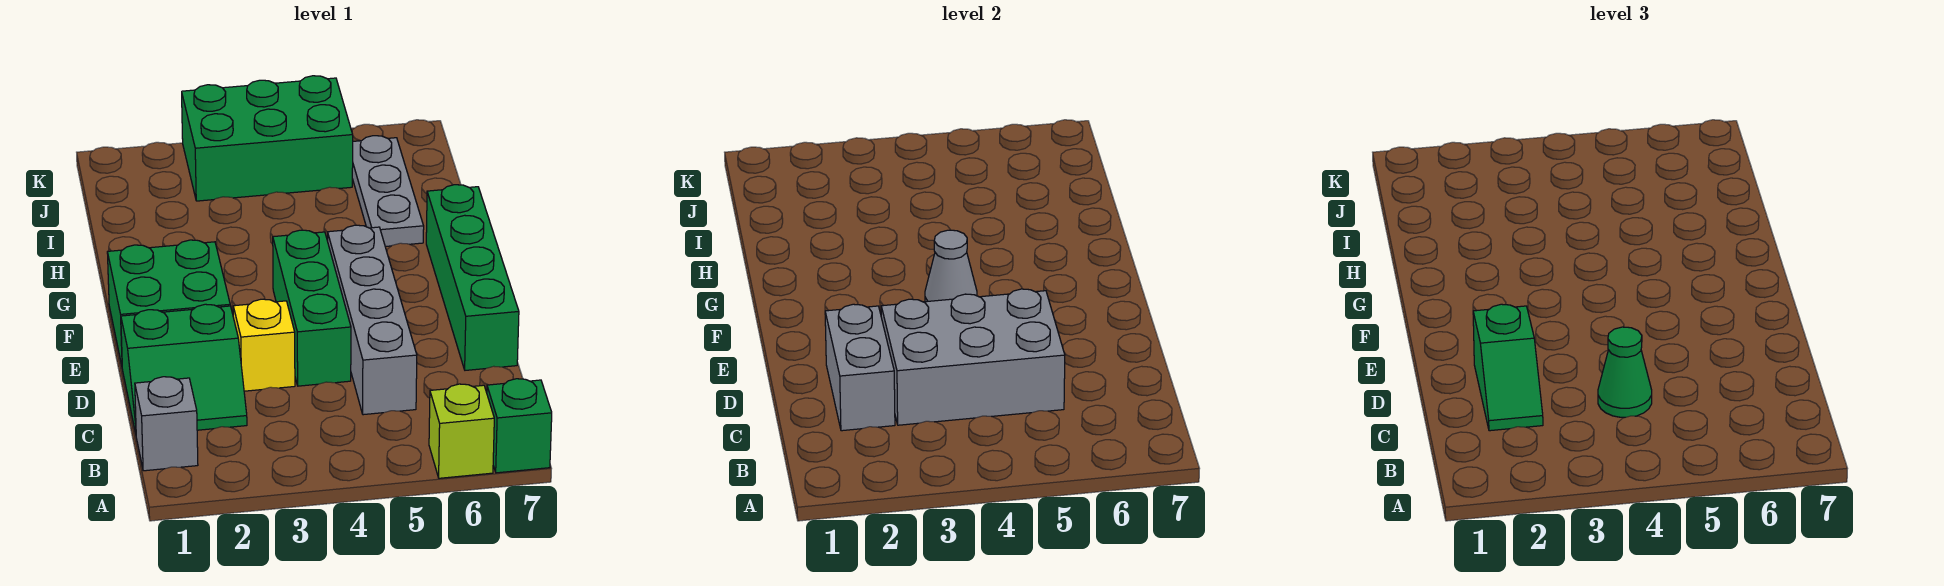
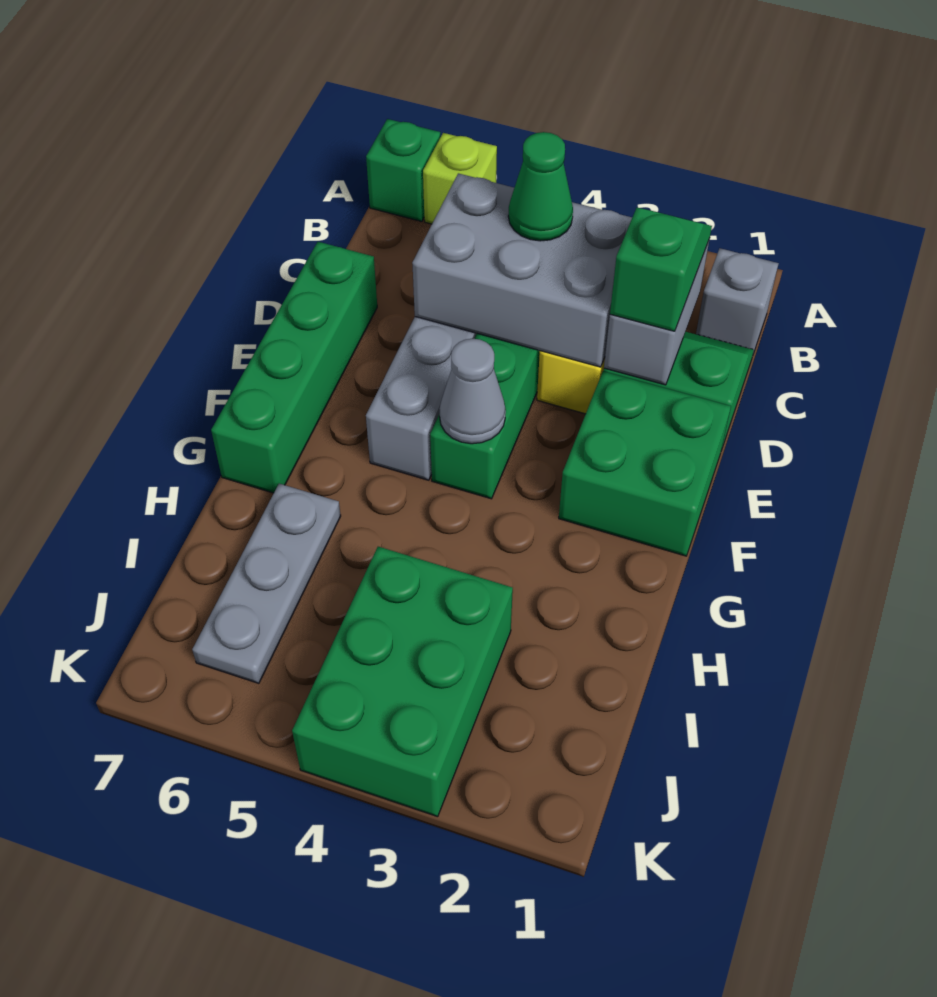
green brick J3:K5 level 1 -> green brick I3:K4 level 1

